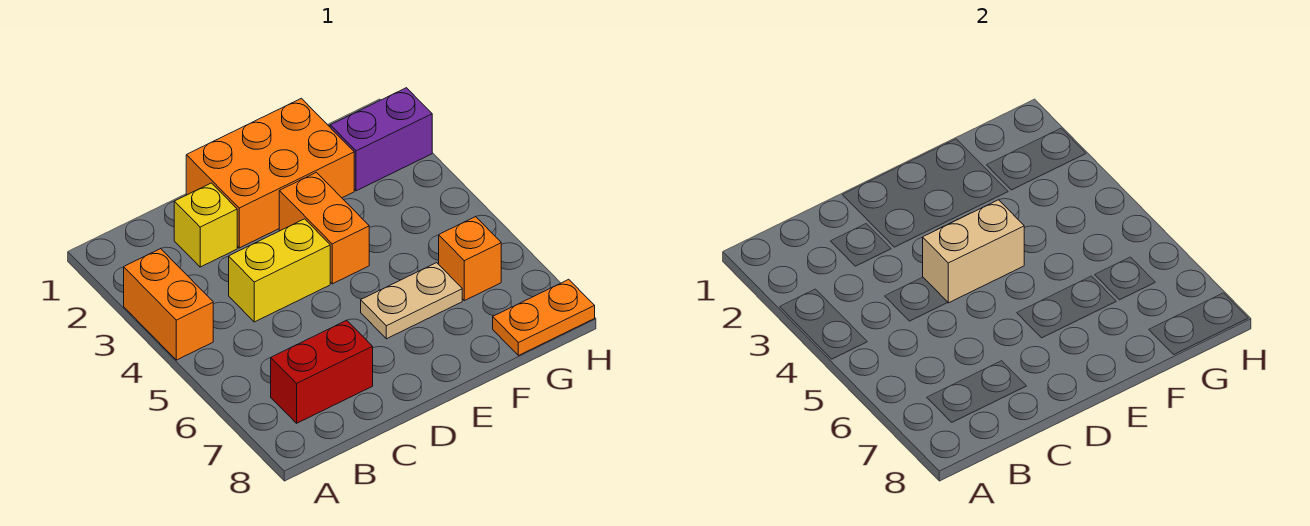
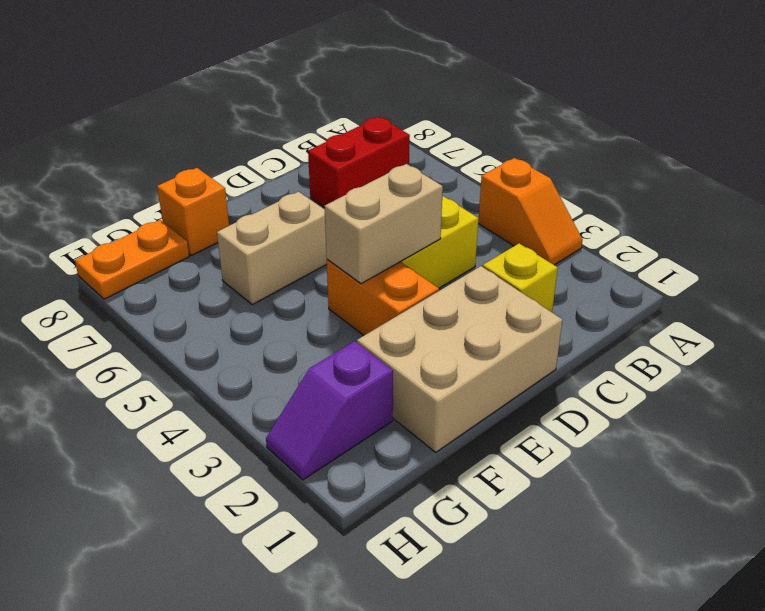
orange brick A3:A4 level 1 -> orange slope A3:A4 level 1 top 4
orange brick D1:F2 level 1 -> tan brick D1:F2 level 1
tan plate E6:F6 level 1 -> tan brick E6:F6 level 1
purple brick G2:H2 level 1 -> purple slope G2:H2 level 1 top G
orange brick G6 level 1 -> orange brick F8 level 1

